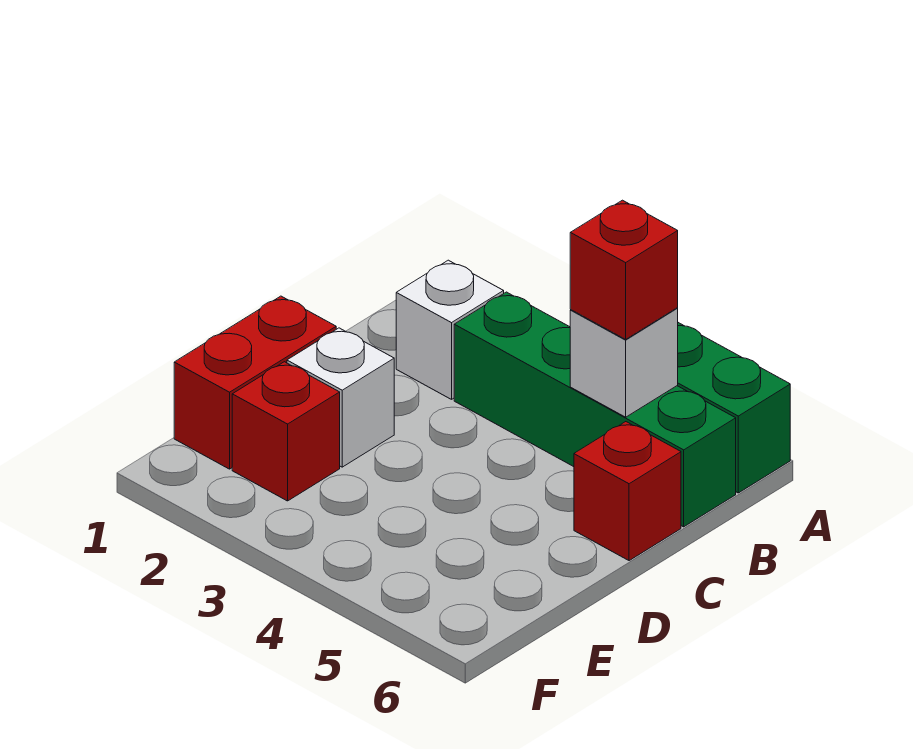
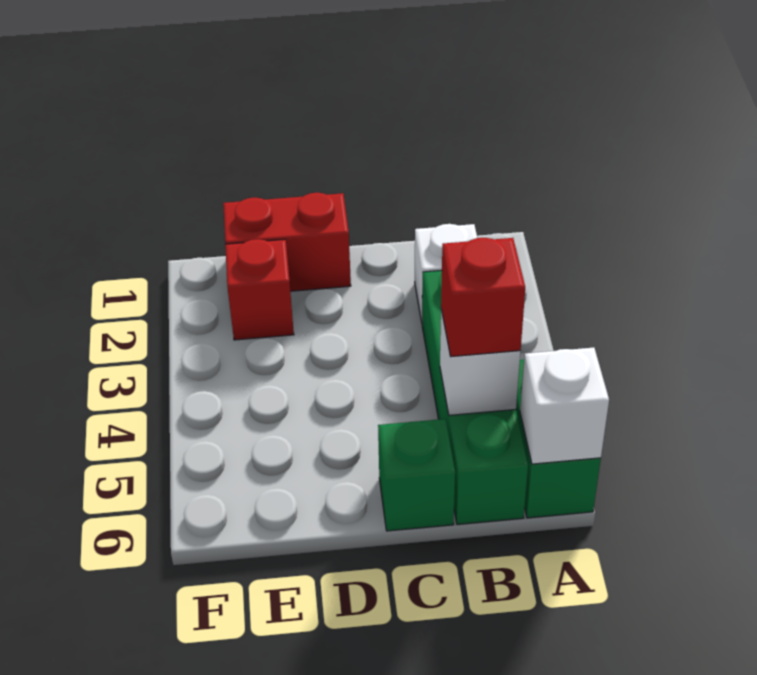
red brick C6 level 1 -> green brick C6 level 1
white brick D2 level 1 -> white brick A6 level 2

